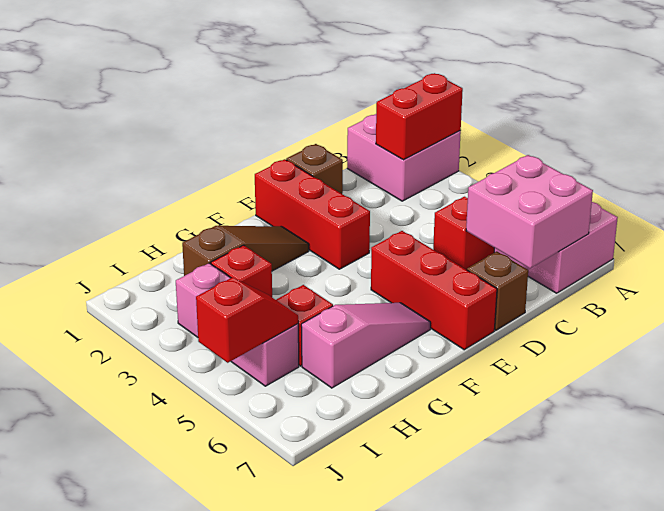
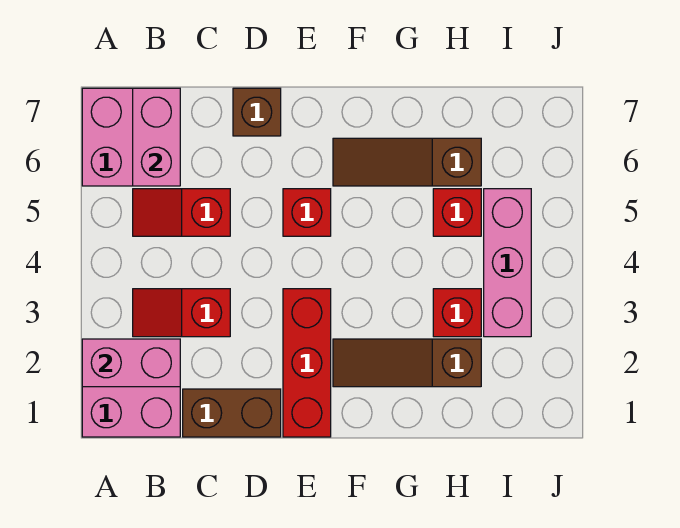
red brick A2:B2 level 2 -> pink brick A2:B2 level 2
pink brick B6:C7 level 2 -> pink brick B6:B7 level 2
brown brick D1 level 1 -> brown brick C1:D1 level 1
red brick E5:E7 level 1 -> red brick E5 level 1
pink slope F6:H6 level 1 top H -> brown slope F6:H6 level 1 top H
red slope I5:J5 level 2 top J -> red slope B3:C3 level 1 top C

